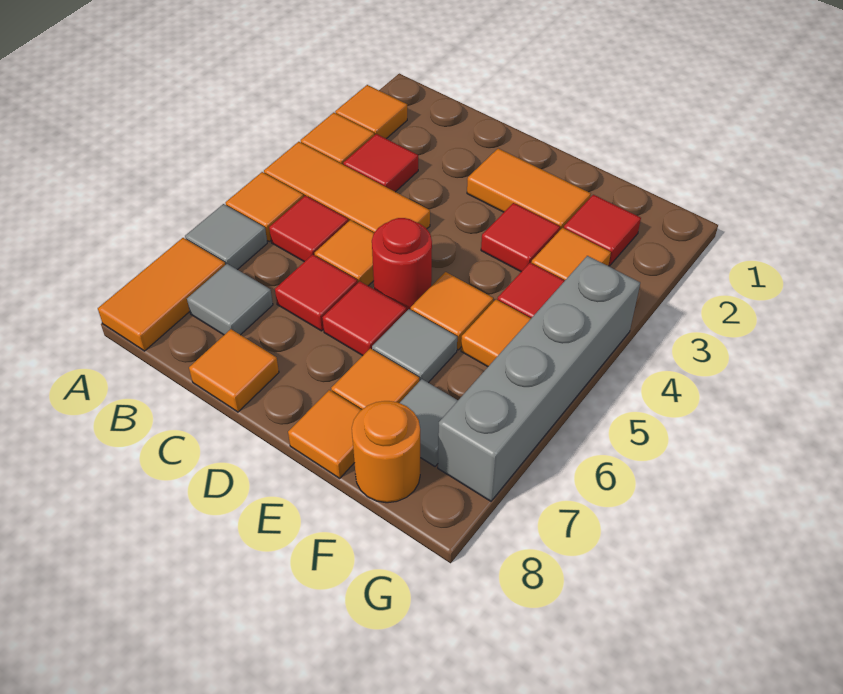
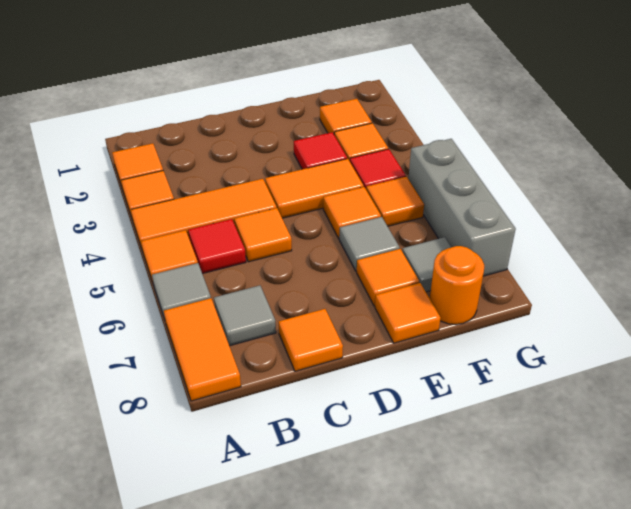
red tile B3 level 1 -> none
red tile C6 level 1 -> none
orange tile D2:E2 level 1 -> orange tile D4:E4 level 1
red round brick D5 level 1 -> none
red tile D6 level 1 -> none
red tile F2 level 1 -> orange tile F2 level 1
grey brick G4:G7 level 1 -> grey brick G5:G7 level 1

